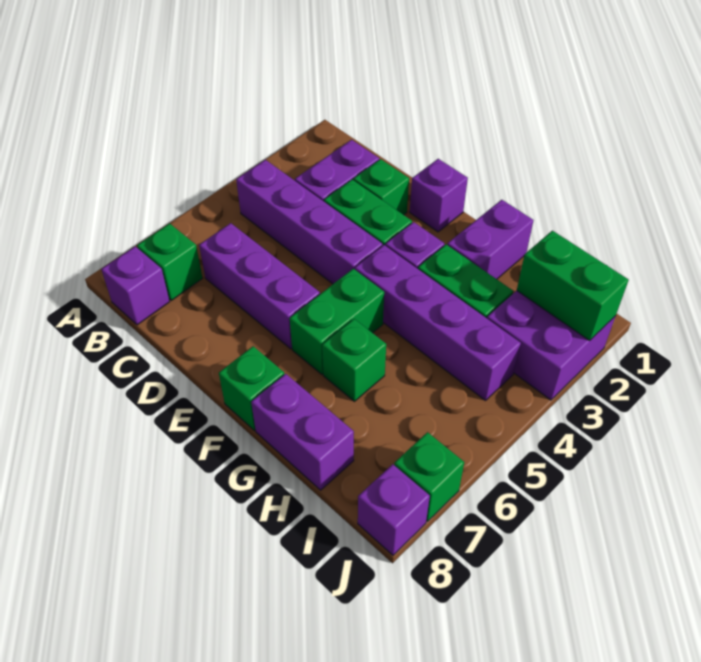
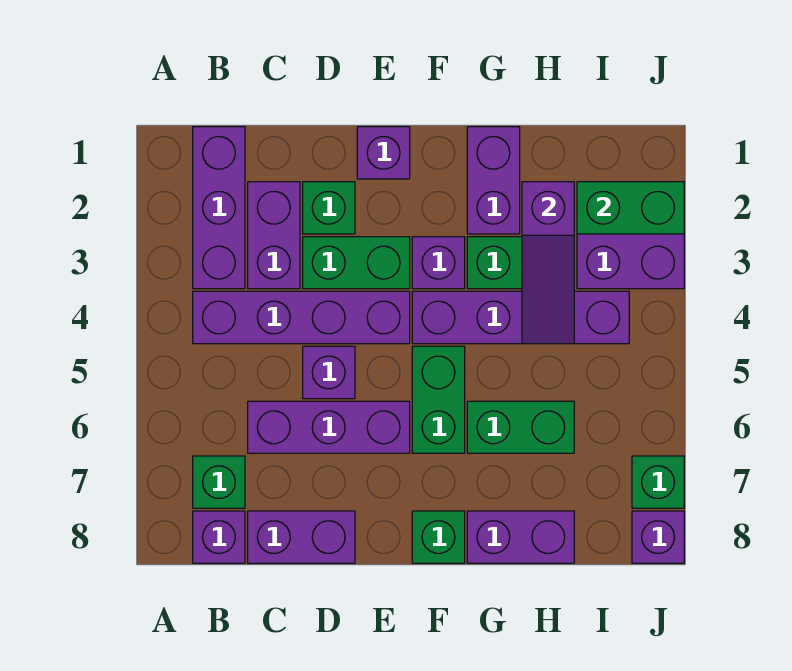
none -> purple brick B1:B3 level 1
none -> purple brick C8:D8 level 1
none -> purple brick D5 level 1
green brick G6 level 1 -> green brick G6:H6 level 1
none -> purple slope H2:H4 level 2 top 2

